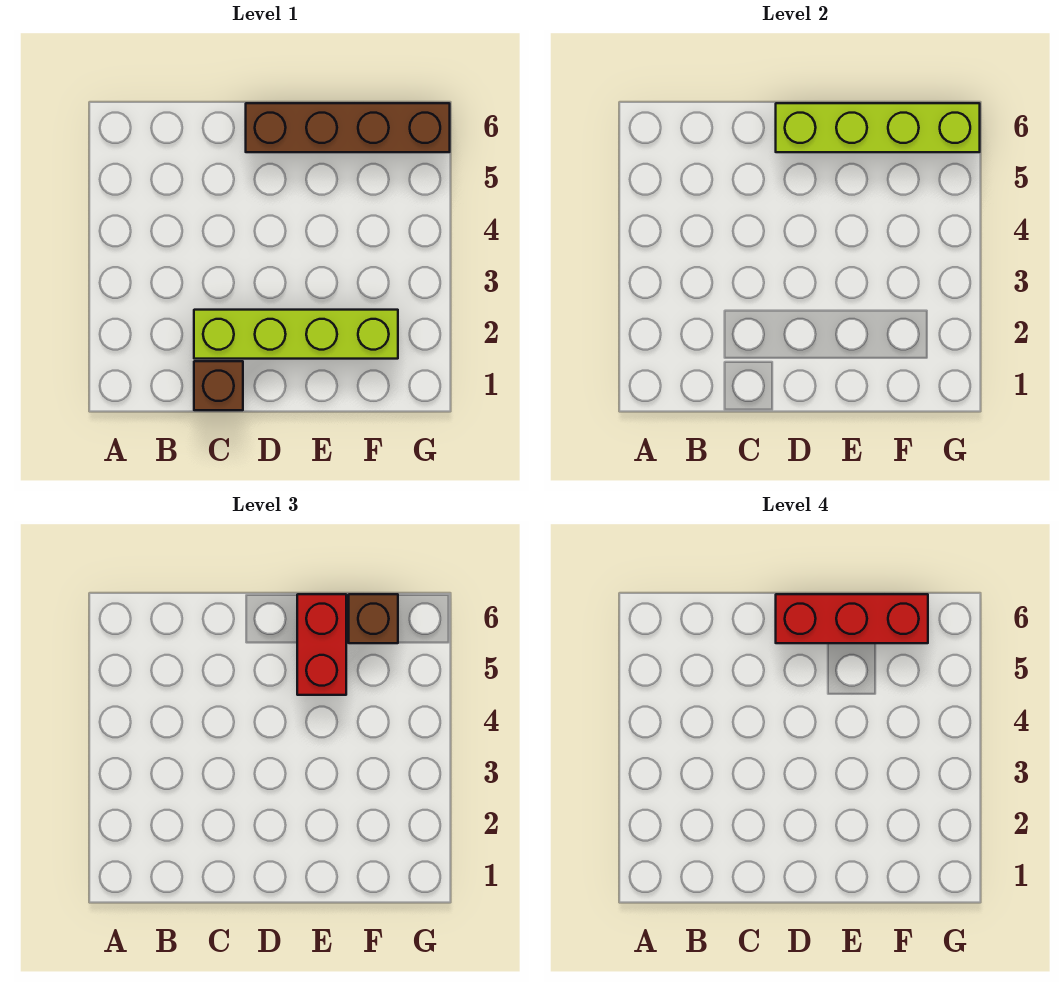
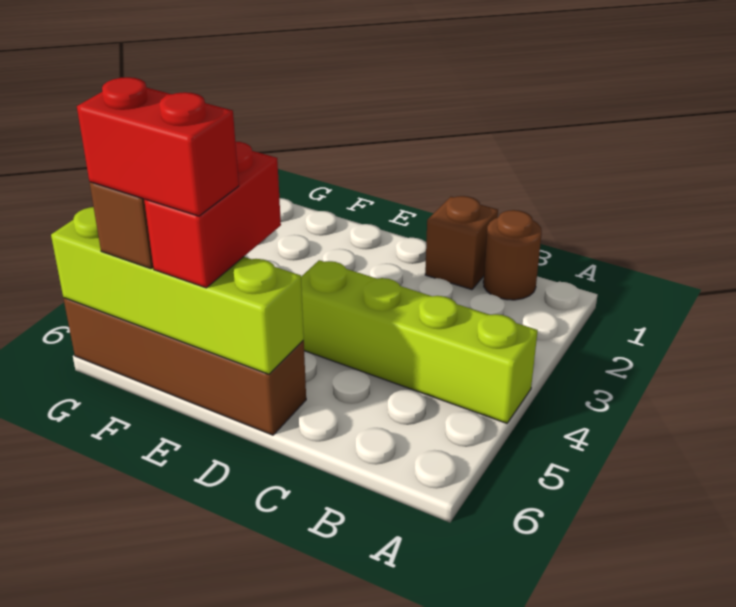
none -> brown round brick B1 level 1
lime brick C2:F2 level 1 -> lime brick A4:D4 level 1
red brick D6:F6 level 4 -> red brick E6:F6 level 4

